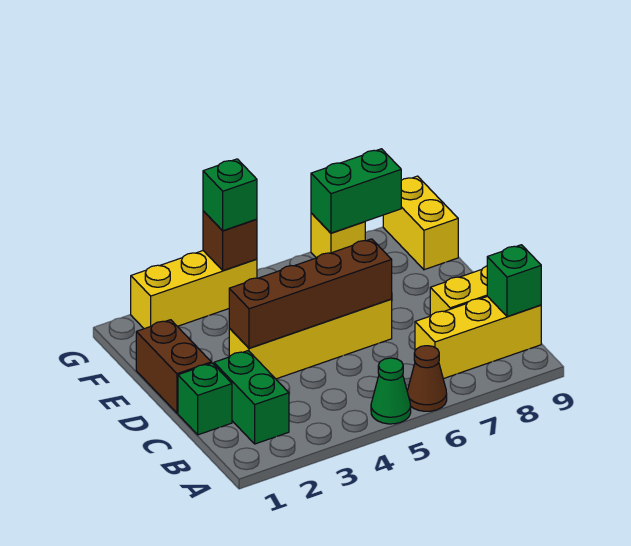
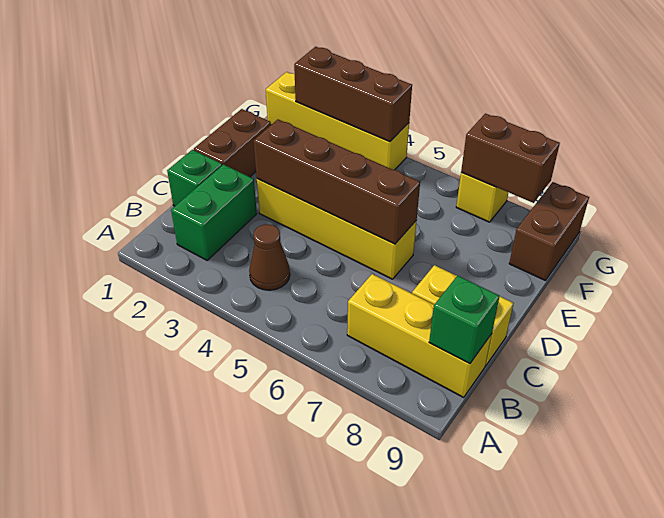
green cone A5 level 1 -> none
brown cone A6 level 1 -> brown cone B4 level 1
yellow brick F9:G9 level 1 -> brown brick F9:G9 level 1
yellow brick G2:G4 level 1 -> yellow brick G1:G4 level 1
brown brick G4 level 2 -> brown brick G2:G4 level 2
green brick G4 level 3 -> none
green brick G7:G8 level 2 -> brown brick G7:G8 level 2

